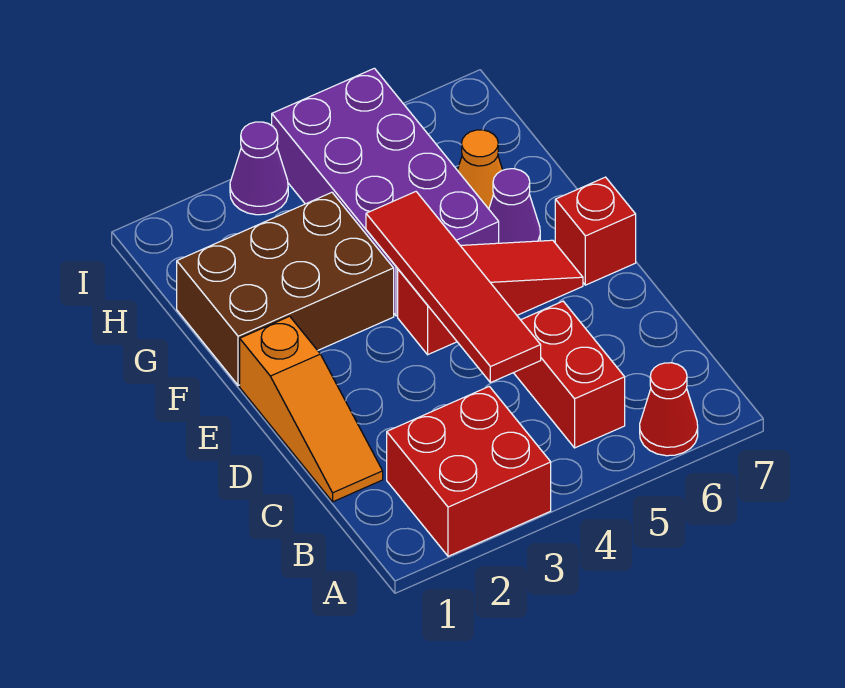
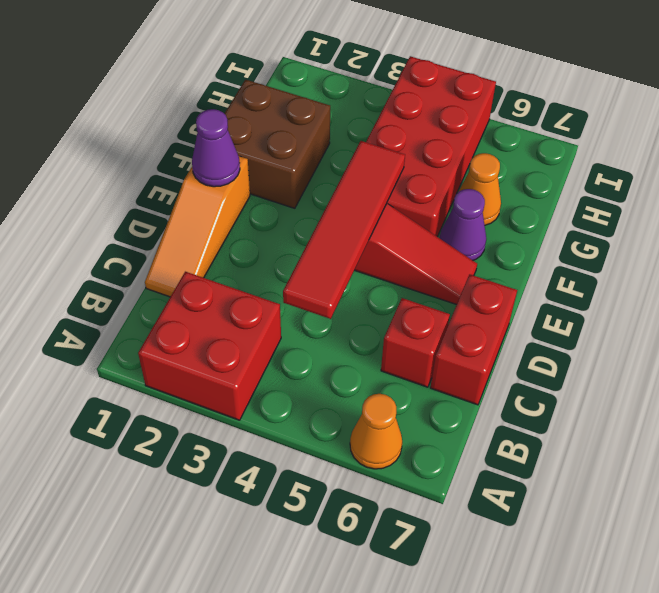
red cone A6 level 1 -> orange cone A6 level 1
red brick B5:C5 level 1 -> red brick C7:D7 level 1
red brick E7 level 1 -> red brick C6 level 1
brown brick F1:G3 level 1 -> brown brick F1:G2 level 1
purple brick F4:I5 level 1 -> red brick F4:I5 level 1
purple cone I3 level 1 -> purple cone E1 level 2

